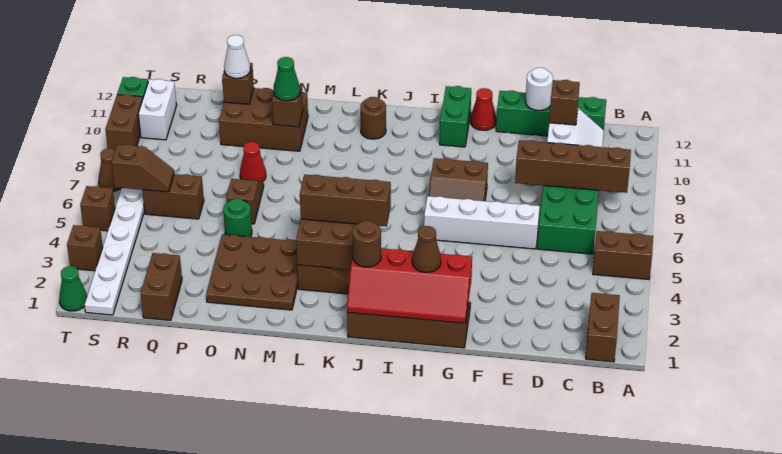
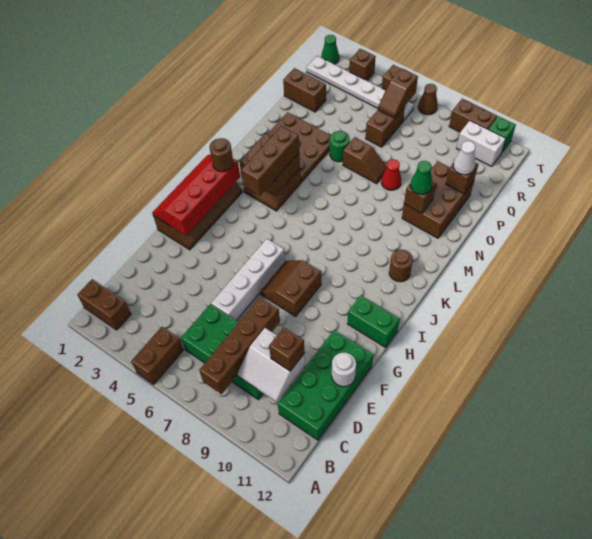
green brick C12:F12 level 1 -> green brick C11:F12 level 1
red cone G12 level 1 -> none
brown cone H2 level 3 -> none

